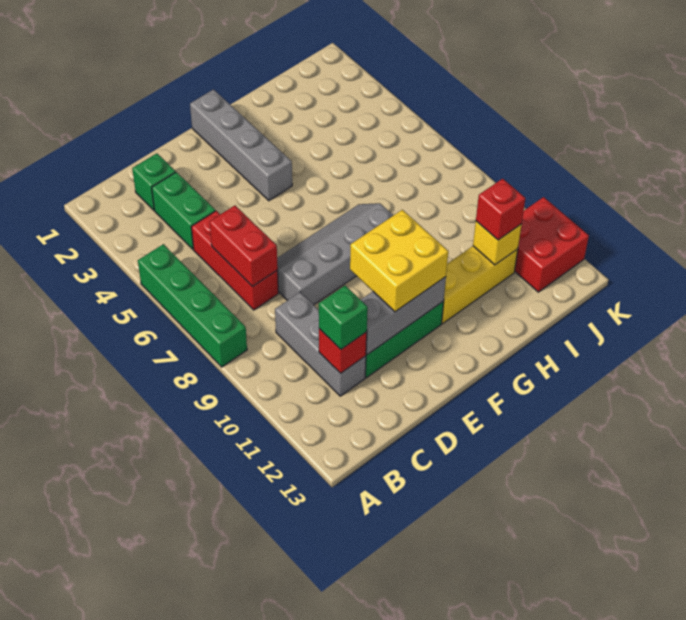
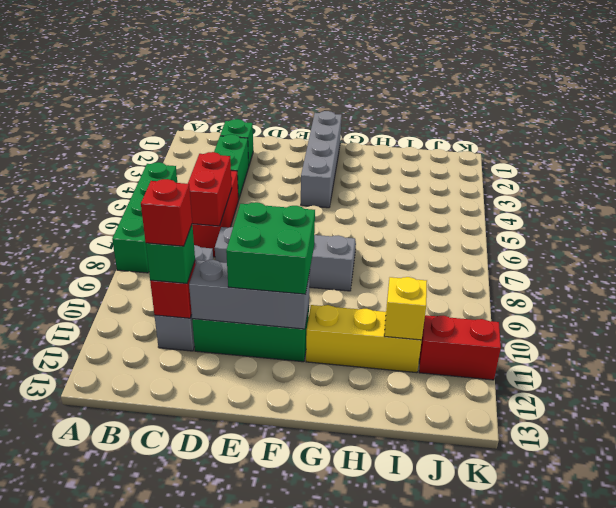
yellow brick E10:F11 level 3 -> green brick E10:F11 level 3
red brick I11 level 3 -> red brick C11 level 4
red brick J11:K12 level 1 -> red brick J11:K11 level 1

